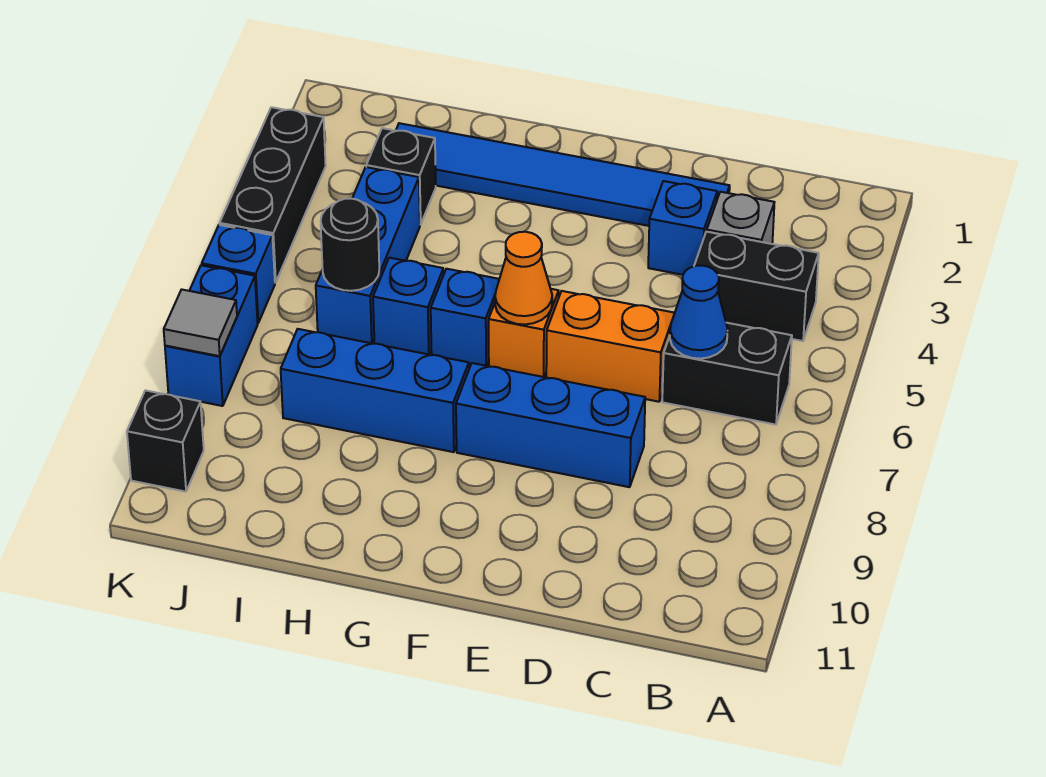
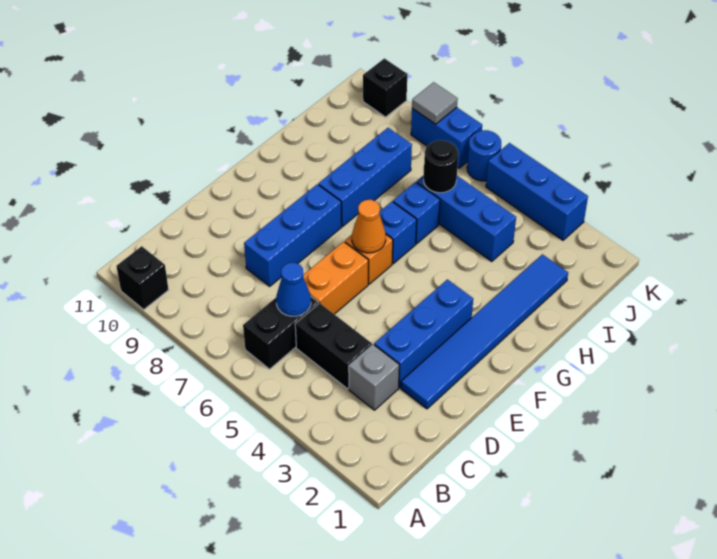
black brick B4:C4 level 1 -> black brick C4:C5 level 1
blue brick D3 level 1 -> blue brick D3:F3 level 1
black brick I3 level 1 -> black brick A10 level 1
black brick K3:K5 level 1 -> blue brick K3:K5 level 1
blue brick K6 level 1 -> blue round brick K6 level 1

